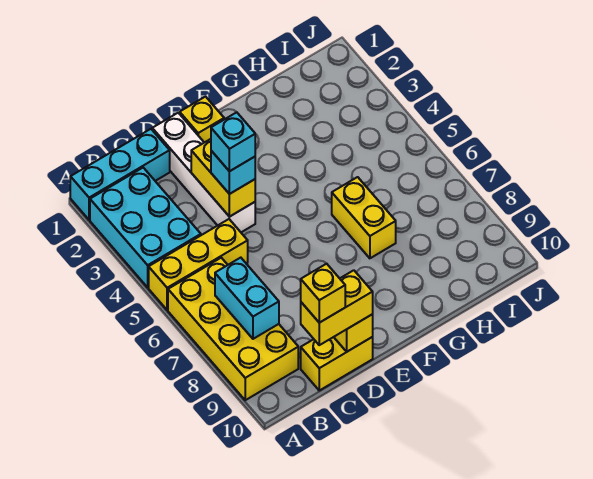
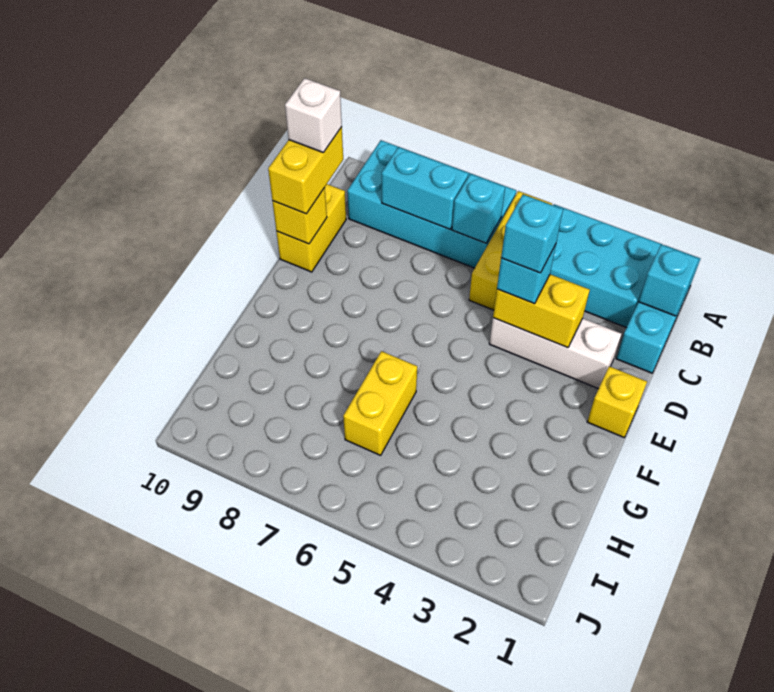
yellow brick A6:B9 level 1 -> cyan brick A6:B9 level 1
none -> cyan brick B1 level 2
none -> cyan brick B6 level 2
yellow brick C10 level 4 -> white brick C10 level 4
white brick D1:D4 level 1 -> white brick D2:D4 level 1
yellow brick G6:G7 level 1 -> yellow brick G6:H6 level 1

